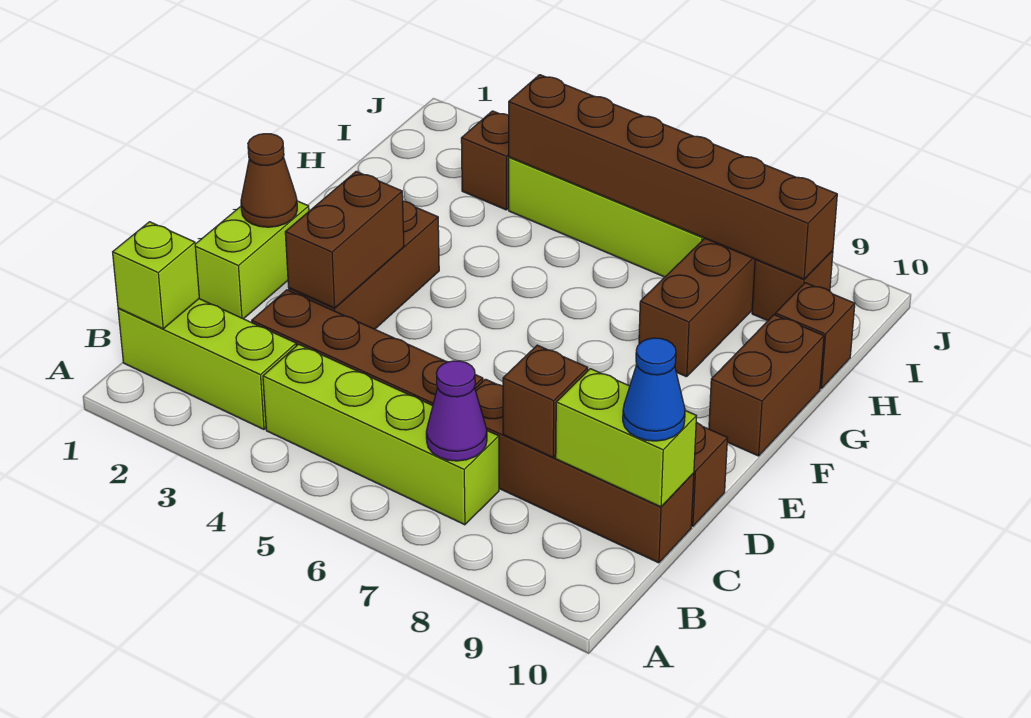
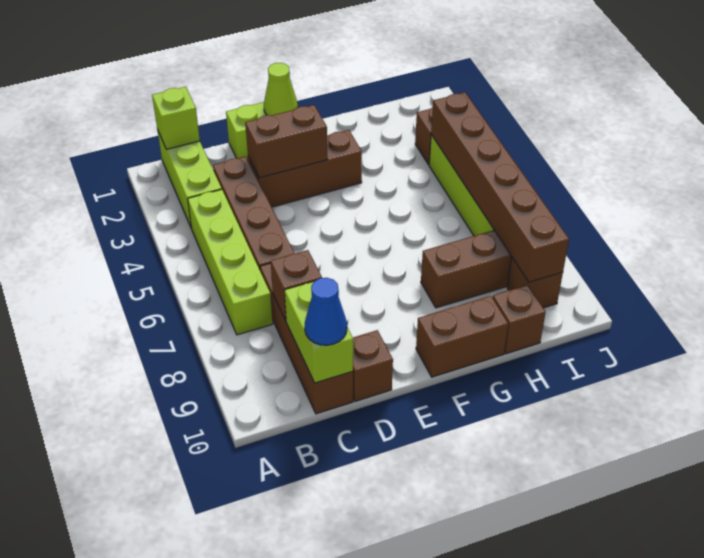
purple cone B7 level 2 -> none
brown cone E1 level 2 -> lime cone E1 level 2

